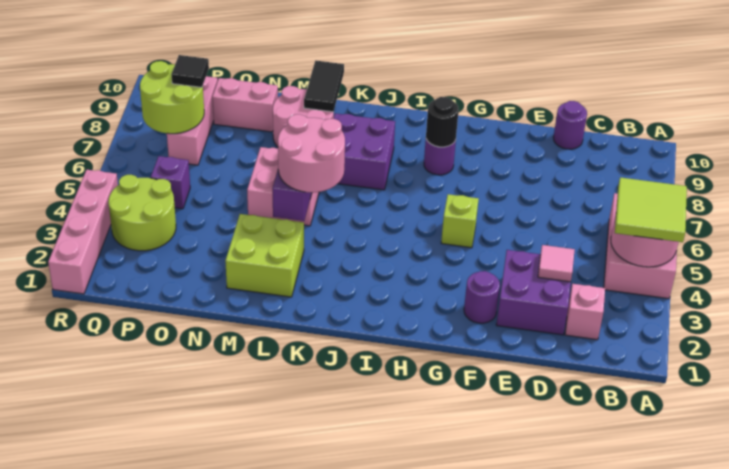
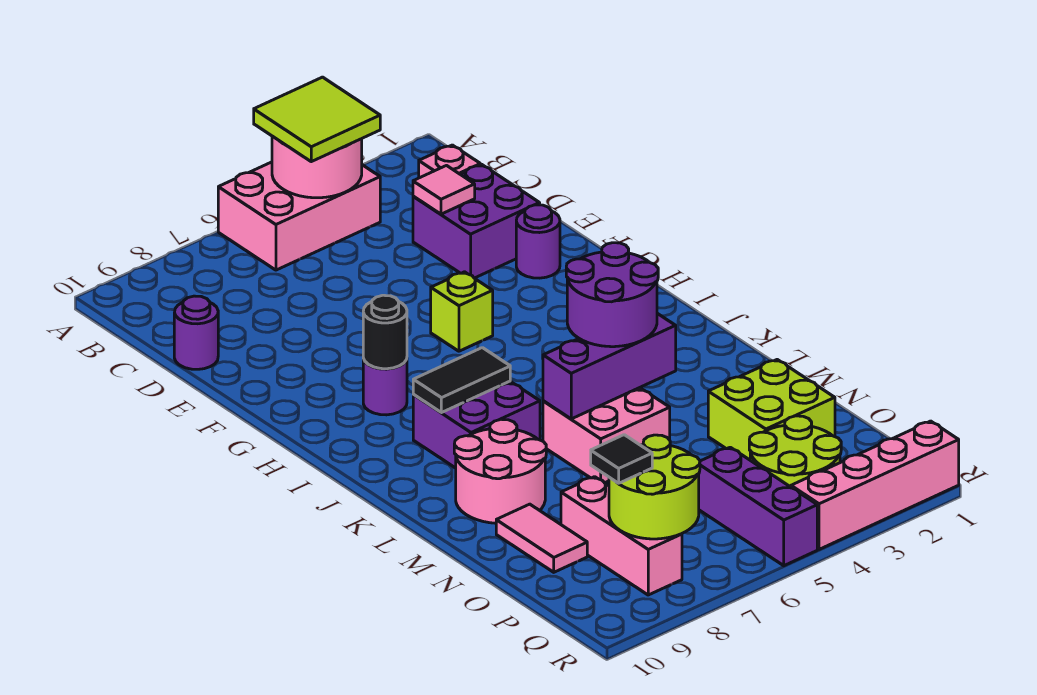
pink round brick K4:L5 level 3 -> purple round brick K4:L5 level 3
lime brick L2:M3 level 1 -> lime brick N2:O3 level 1
black tile L9:L10 level 2 -> black tile J7:J8 level 2
pink brick N9:O9 level 1 -> pink tile N9:O9 level 1
purple brick P5 level 1 -> purple brick P5:R5 level 1
pink brick P7:P9 level 1 -> pink brick O8:Q8 level 1

